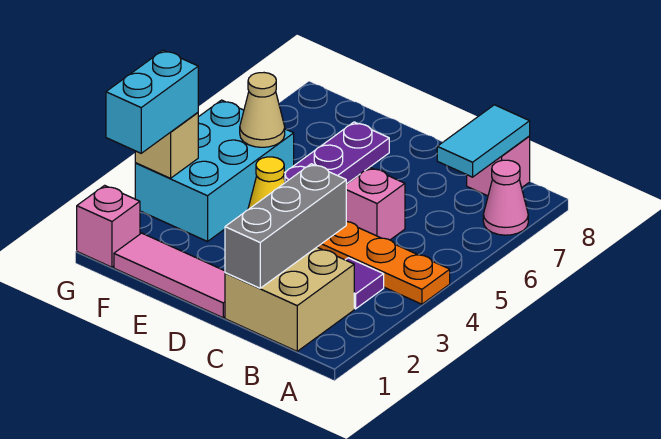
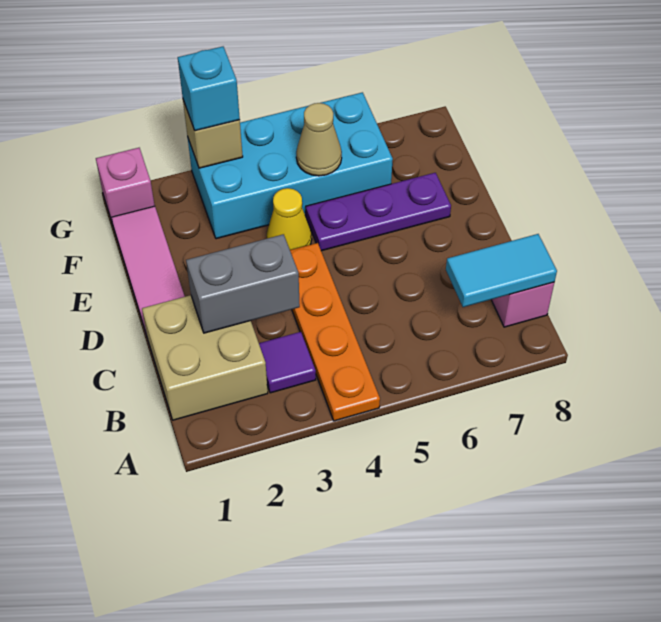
pink cone A7 level 1 -> none
grey brick C1:C3 level 2 -> grey brick C2:C3 level 2
pink brick C5 level 1 -> none
cyan brick F3:G5 level 1 -> cyan brick F3:G6 level 1
cyan brick G2:G3 level 3 -> cyan brick G3 level 3

